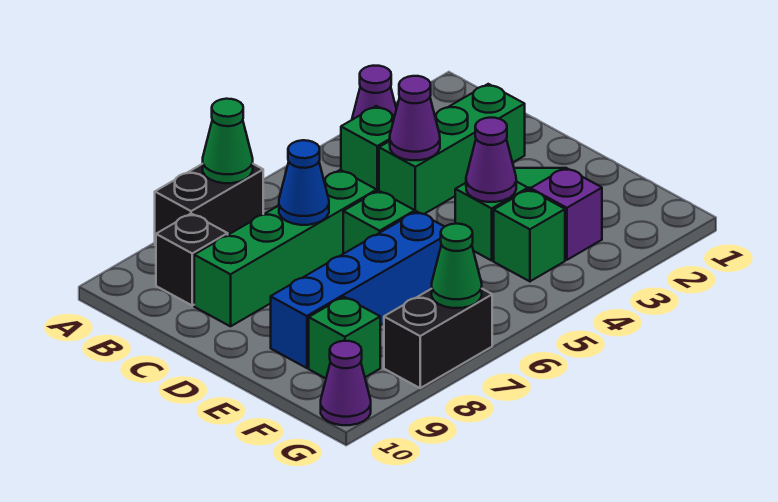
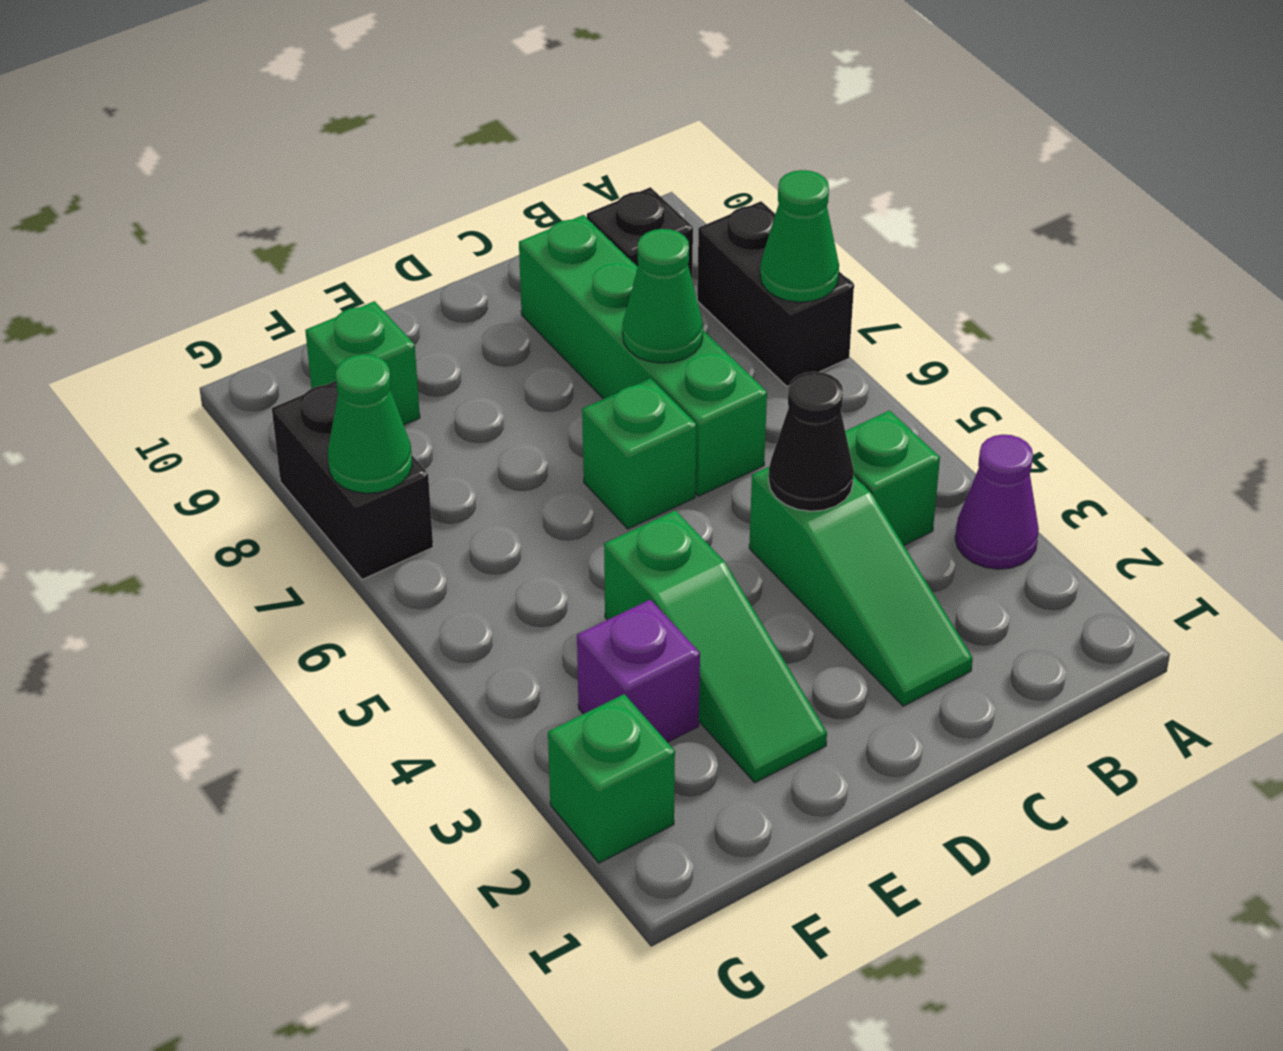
green brick C2:C4 level 1 -> green slope C2:C4 level 1 top 4
purple cone C4 level 2 -> black cone C4 level 2
blue cone C7 level 2 -> green cone C7 level 2
purple cone E4 level 2 -> none
blue brick E6:E9 level 1 -> none
green brick F4 level 1 -> green brick G2 level 1
purple cone G10 level 1 -> none

